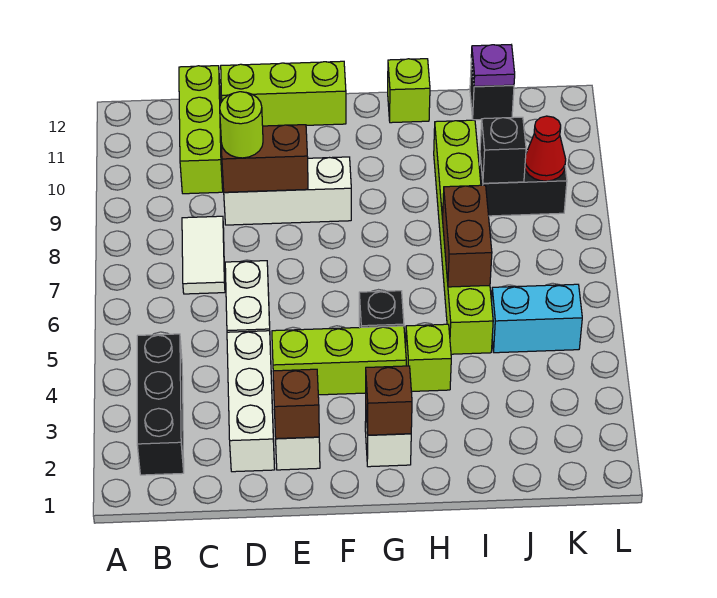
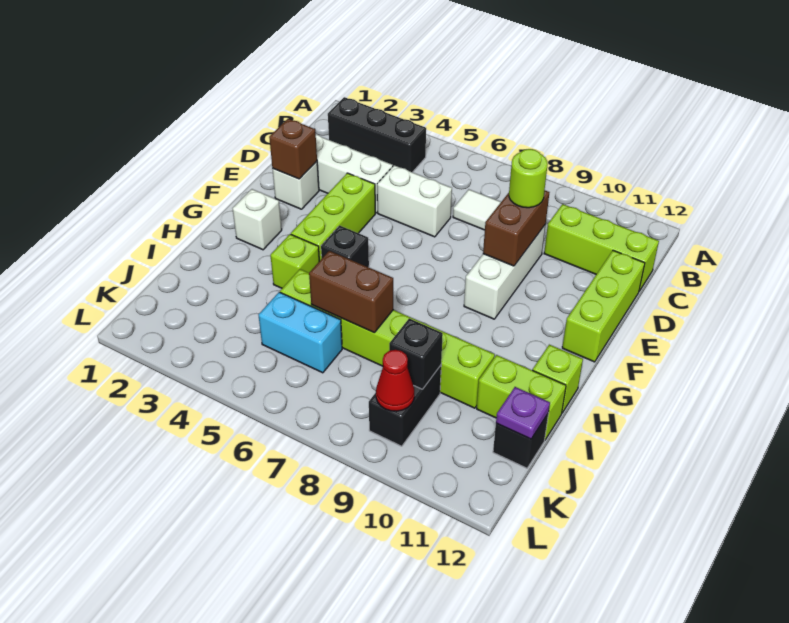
brown brick G2 level 2 -> none
none -> lime brick I11:I12 level 1
cyan brick J5:K5 level 1 -> cyan brick J5:J6 level 1

